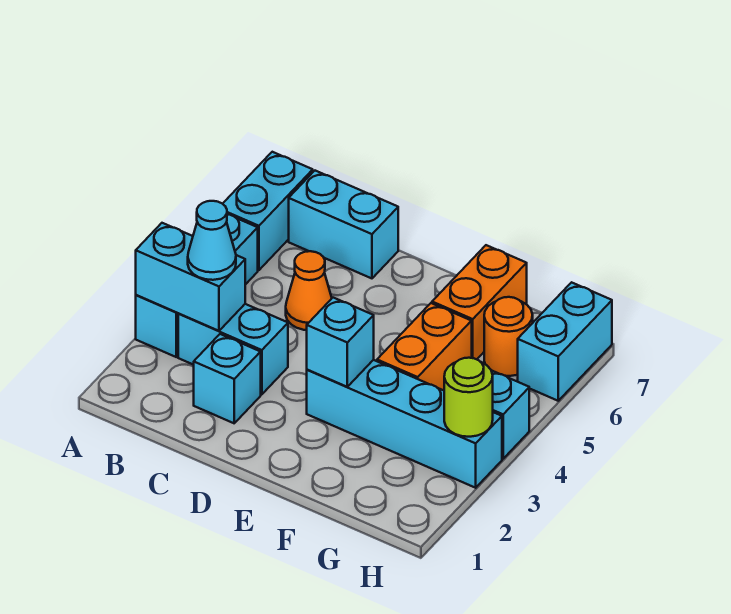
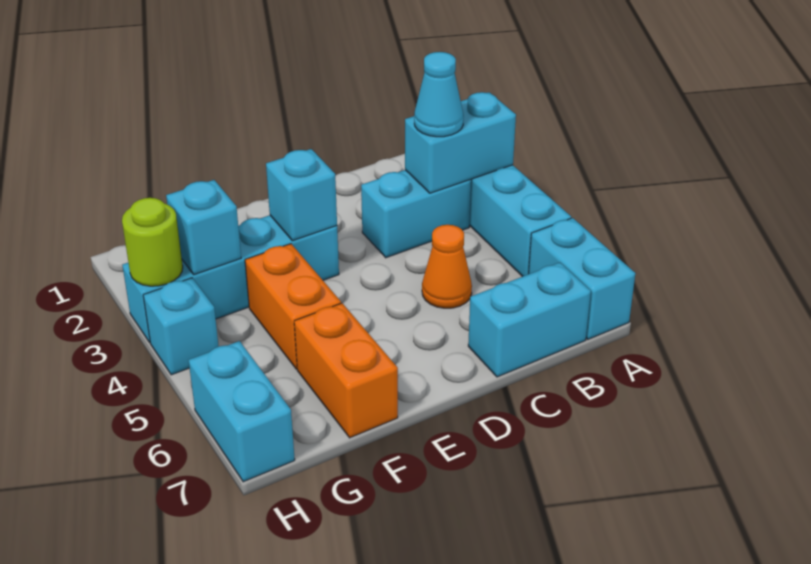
cyan brick C2 level 1 -> cyan brick G3 level 2
orange round brick G6 level 1 -> none

